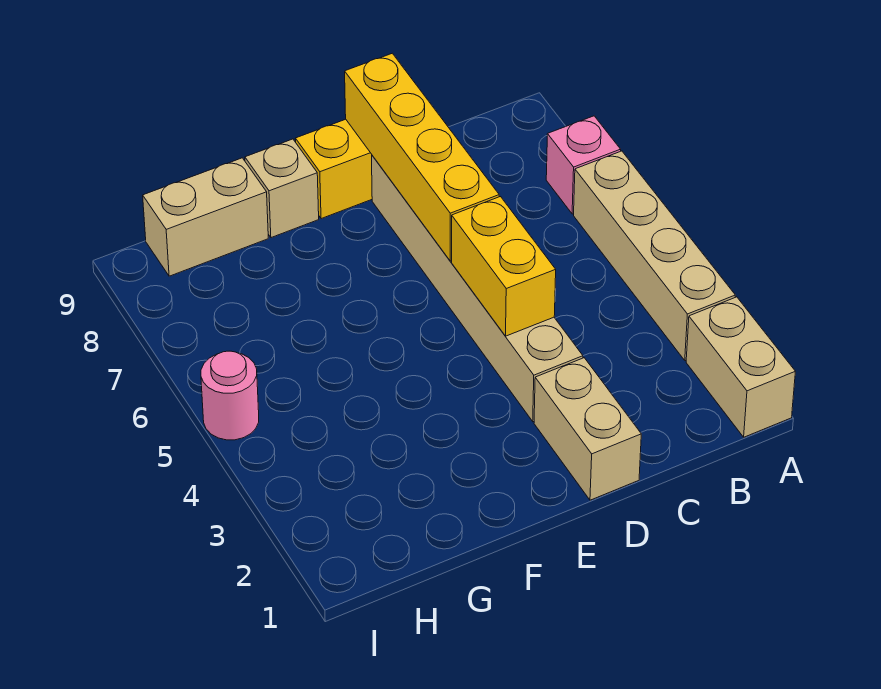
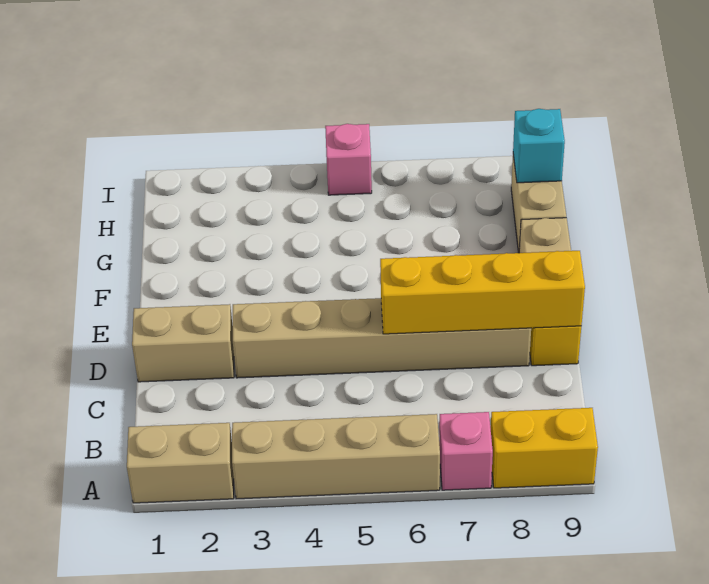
yellow brick D4:D5 level 2 -> yellow brick A8:A9 level 1
none -> cyan brick H9 level 2
pink round brick I5 level 1 -> pink brick I5 level 1

